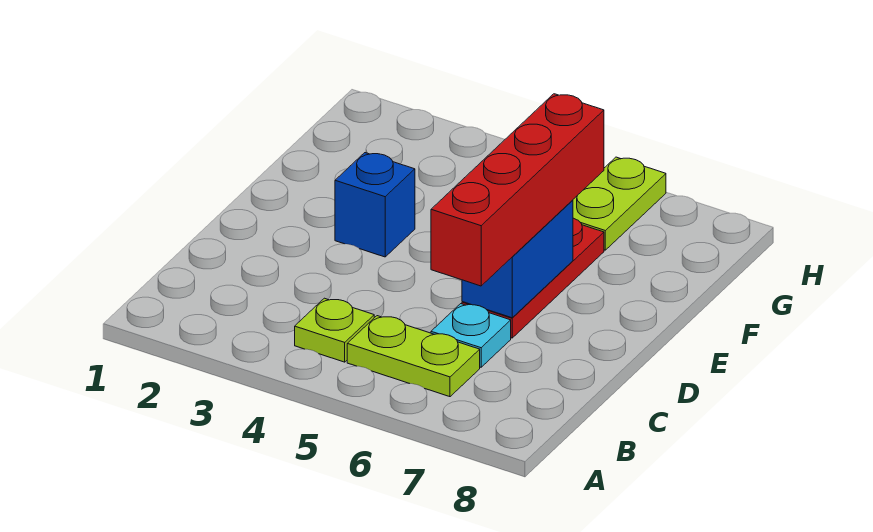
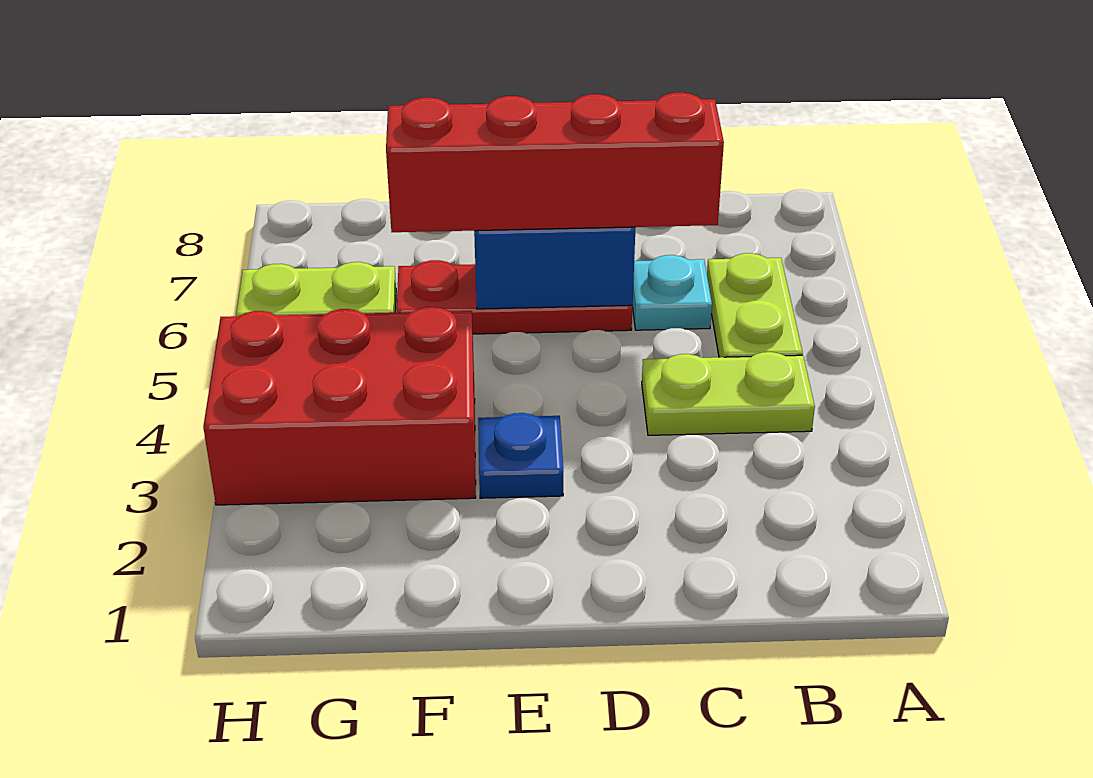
lime plate B4 level 1 -> lime plate B4:C4 level 1
blue brick E3 level 1 -> blue plate E3 level 1
none -> red brick F3:H4 level 1

